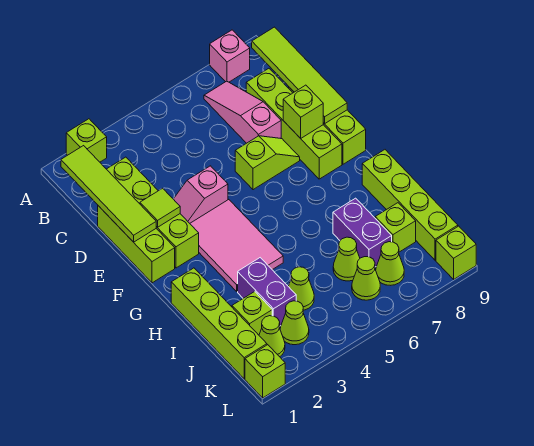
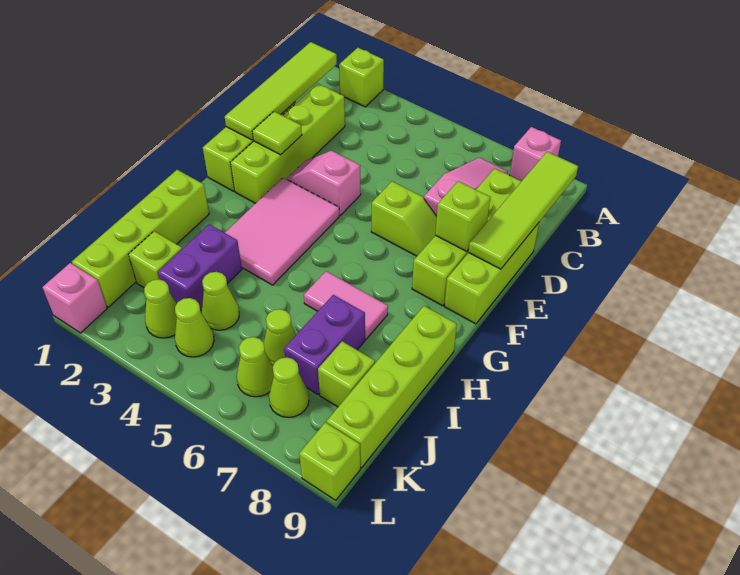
none -> pink tile H6:H7 level 1
lime cone K2 level 1 -> lime cone K4 level 1
lime brick L1 level 1 -> pink brick L1 level 1

